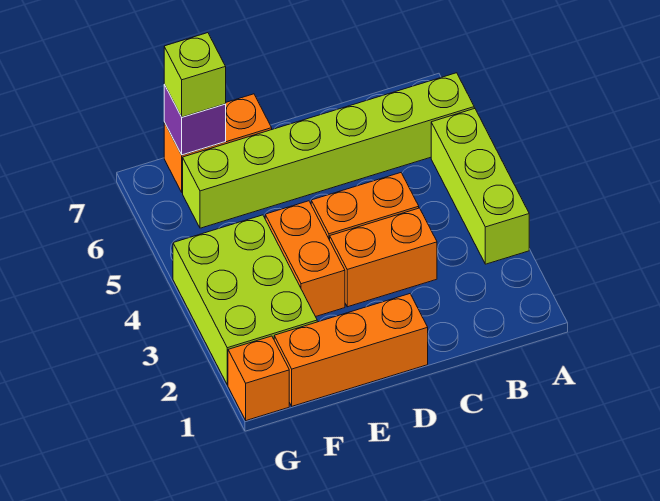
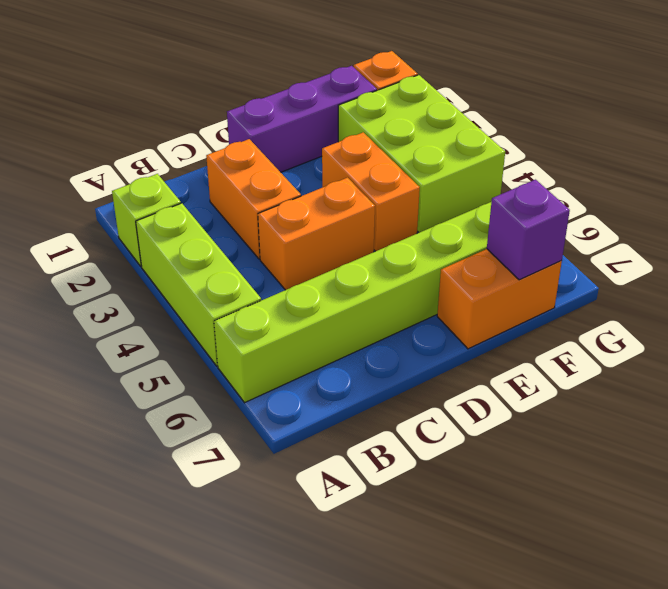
orange brick C3:D3 level 1 -> orange brick C2:C3 level 1
orange brick D1:F1 level 1 -> purple brick D1:F1 level 1
lime brick F7 level 3 -> lime brick A2 level 1

